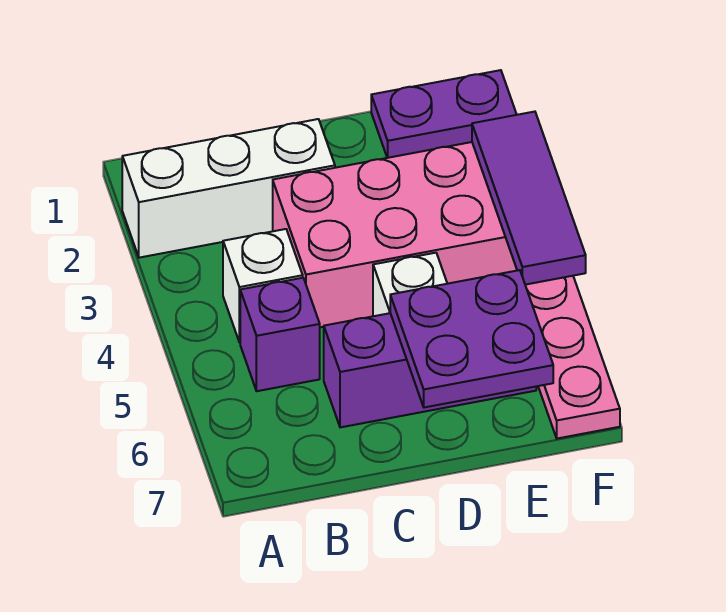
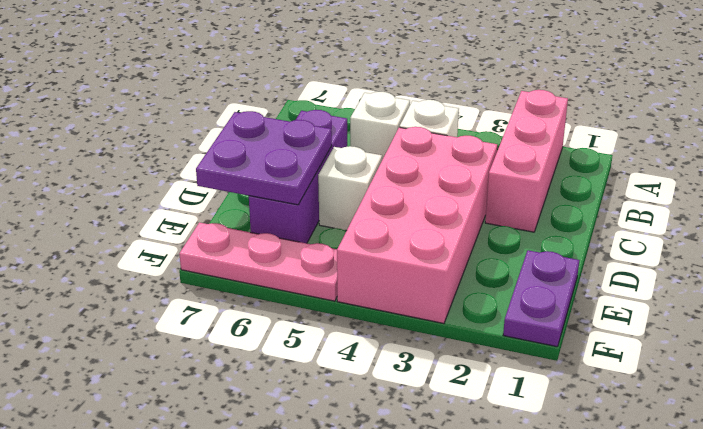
white brick A2:C2 level 1 -> pink brick A2:C2 level 1
purple brick B5 level 1 -> white brick B5 level 1
purple tile F3:F5 level 2 -> none

